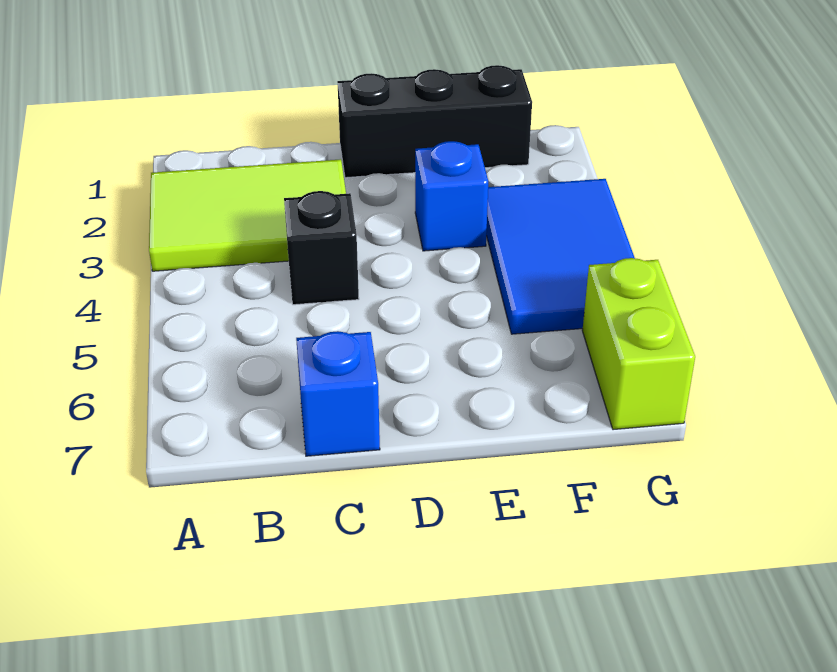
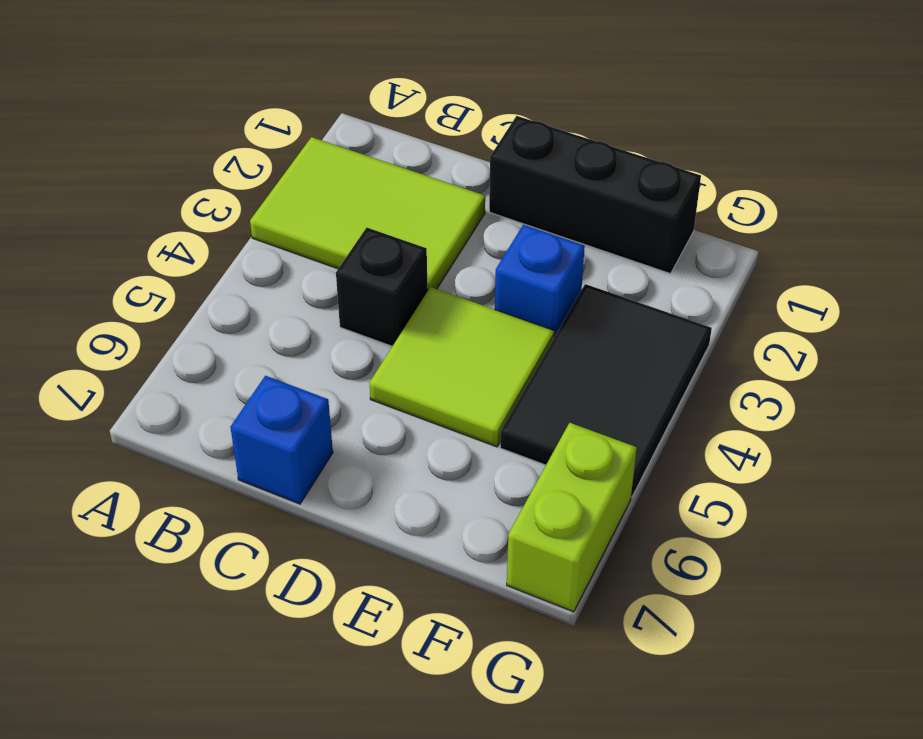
none -> lime tile D4:E5 level 1
blue tile F3:G5 level 1 -> black tile F3:G5 level 1

